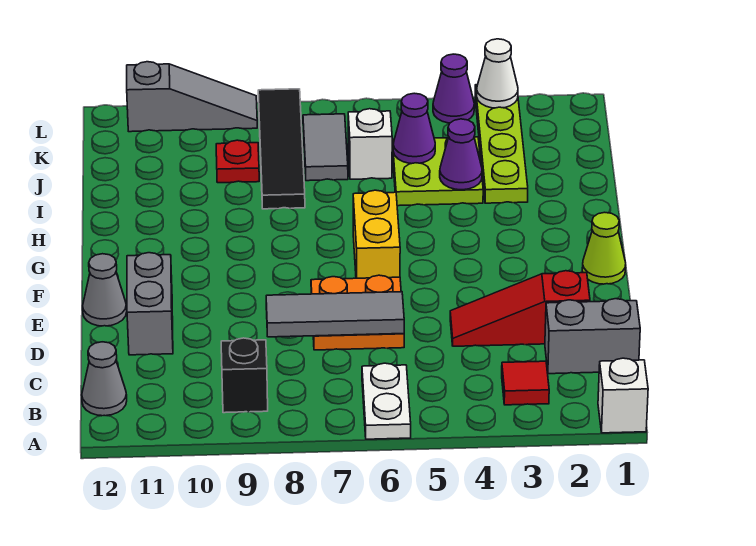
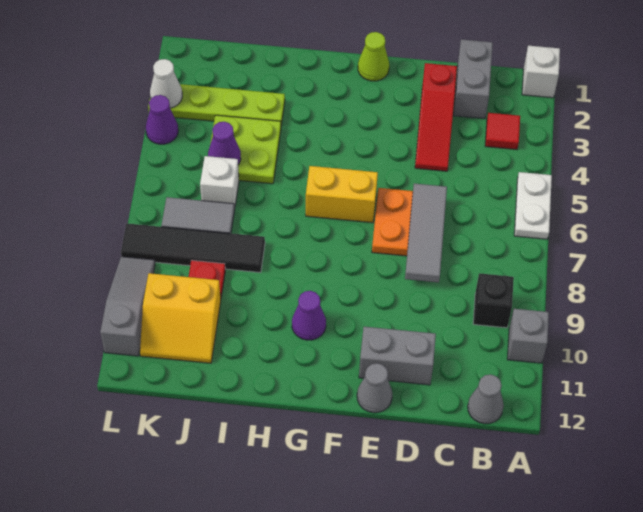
white plate A6:B6 level 1 -> white plate A5:A6 level 1
none -> grey brick A10 level 1
purple cone I4 level 2 -> purple cone G10 level 1
none -> yellow slope J10:K11 level 1 top 10

